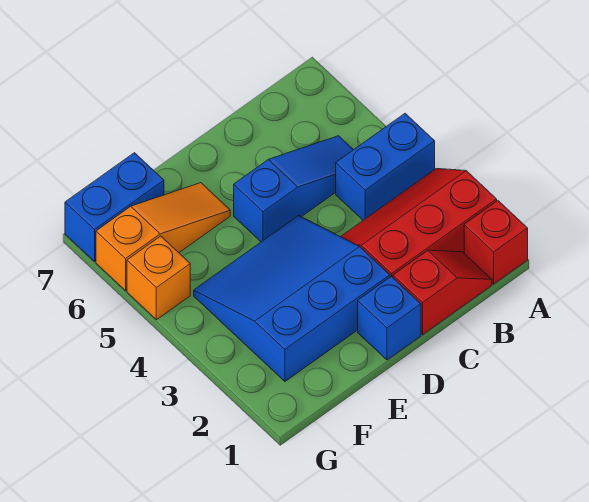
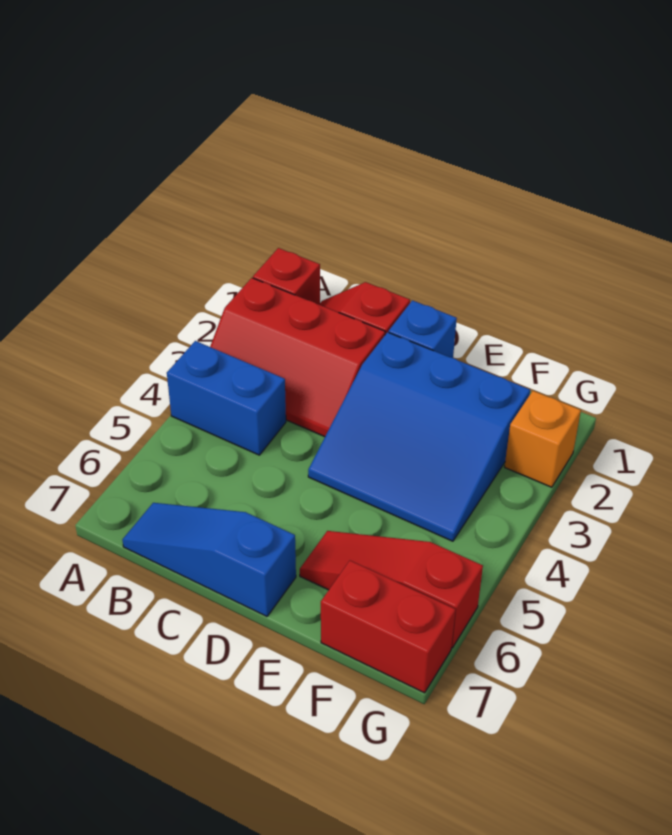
blue slope B5:D5 level 1 top D -> blue slope B7:D7 level 1 top D
orange slope E6:G6 level 1 top G -> red slope E6:G6 level 1 top G
blue brick F7:G7 level 1 -> red brick F7:G7 level 1
orange brick G5 level 1 -> orange brick G2 level 1

